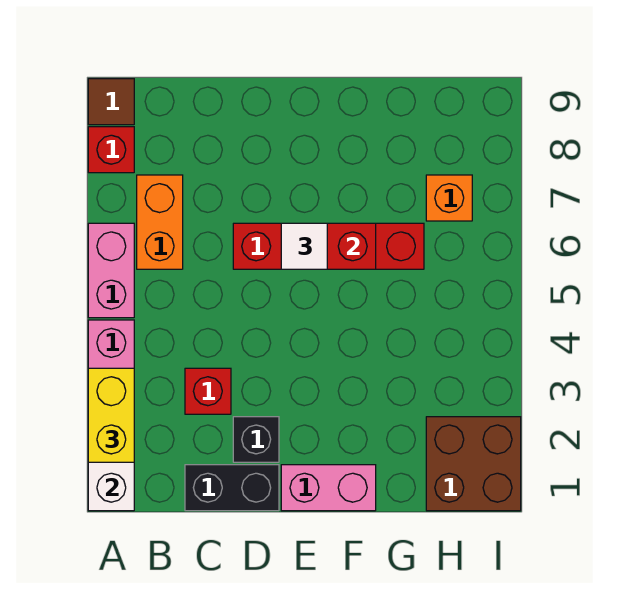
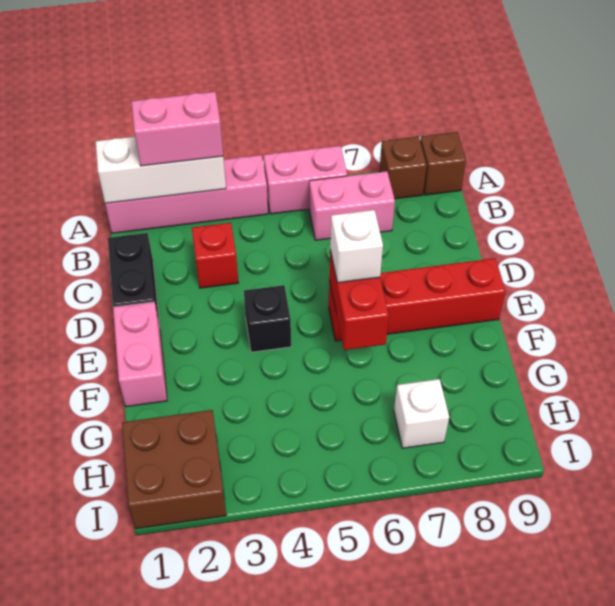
yellow brick A2:A3 level 3 -> pink brick A2:A3 level 3
red brick A8 level 1 -> brown brick A8 level 1
brown tile A9 level 1 -> brown brick A9 level 1
orange brick B6:B7 level 1 -> pink brick B6:B7 level 1
black brick D2 level 1 -> black brick E4 level 1
red brick D6:G6 level 1 -> red brick E6:E9 level 1
white tile E6 level 3 -> white brick E6 level 3
orange brick H7 level 1 -> white brick H7 level 1

